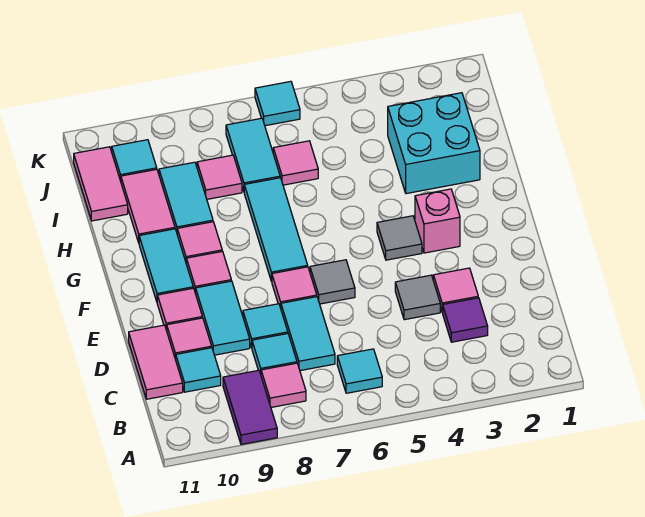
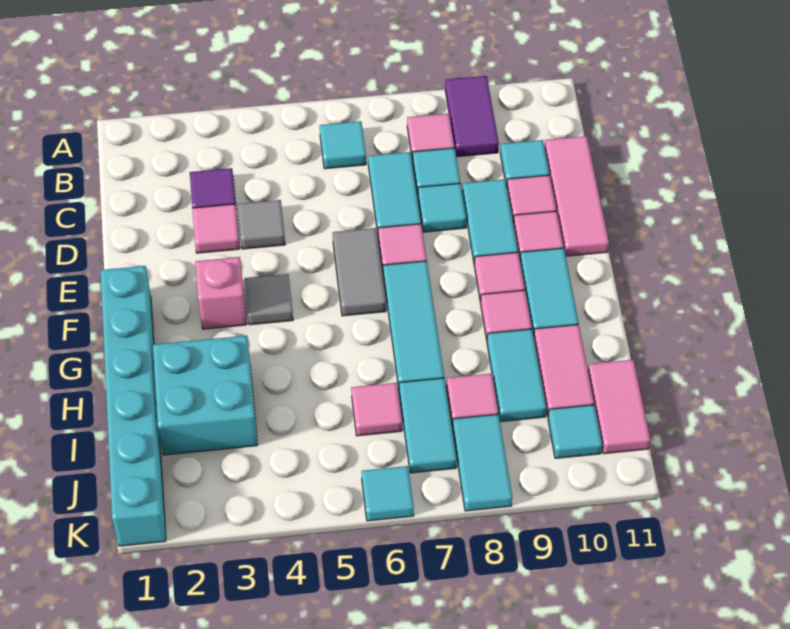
pink tile C11:D11 level 1 -> pink tile C11:E11 level 1
grey tile E6 level 1 -> grey tile E6:F6 level 1
none -> cyan brick F1:K1 level 1
none -> cyan tile J8:K8 level 1

